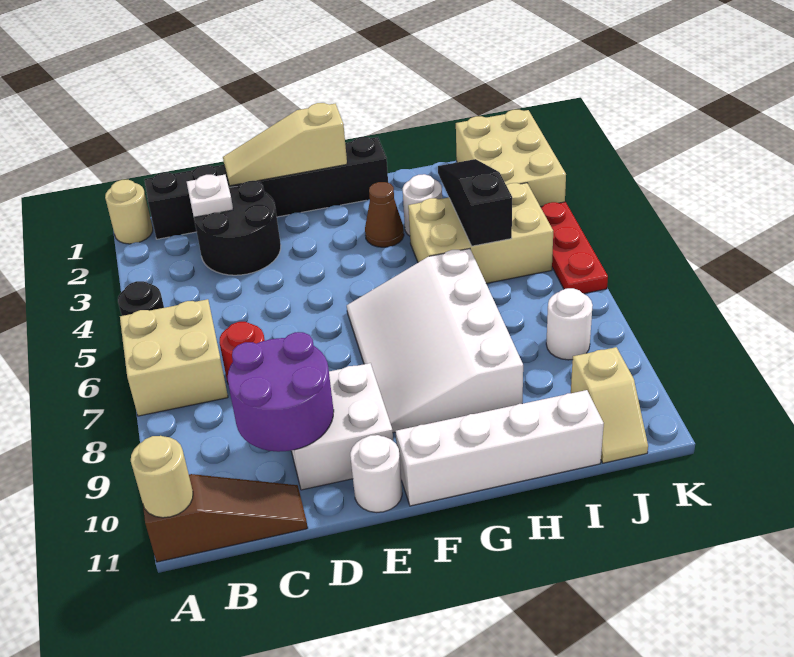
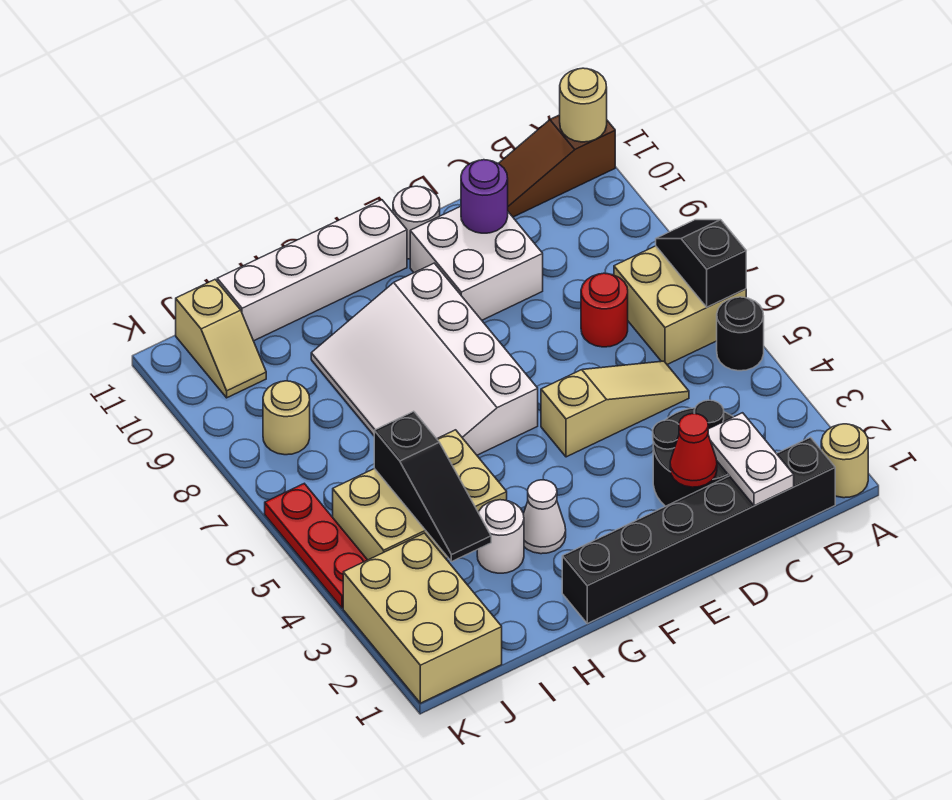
none -> black slope A6:A7 level 2 top 6
white plate C2 level 2 -> white plate C1:C2 level 2
purple round brick C9:D10 level 2 -> purple round brick D10 level 2
tan slope D1:F1 level 2 top F -> tan slope C5:E5 level 1 top E
none -> red cone D2 level 2
white slope F6:H9 level 1 top H -> white slope F6:H9 level 1 top F
brown cone G3 level 1 -> white cone G3 level 1
white round brick J8 level 1 -> tan round brick J8 level 1
tan slope J10:J11 level 1 top 10 -> tan slope J10:J11 level 1 top 11

